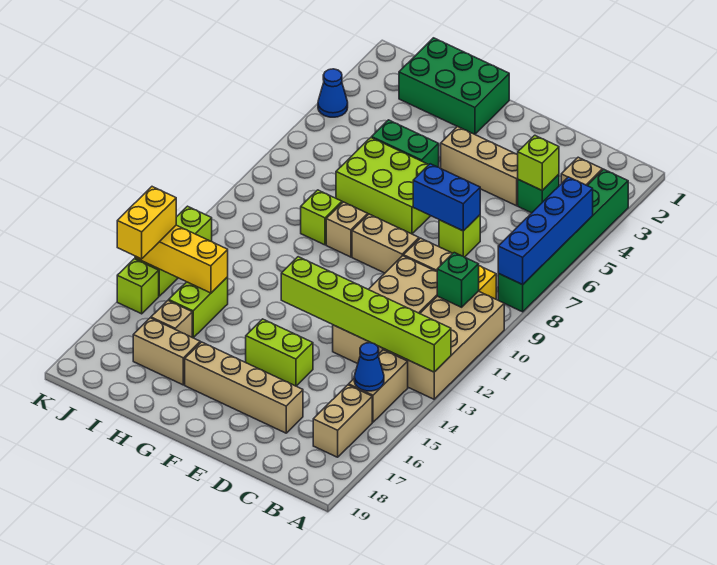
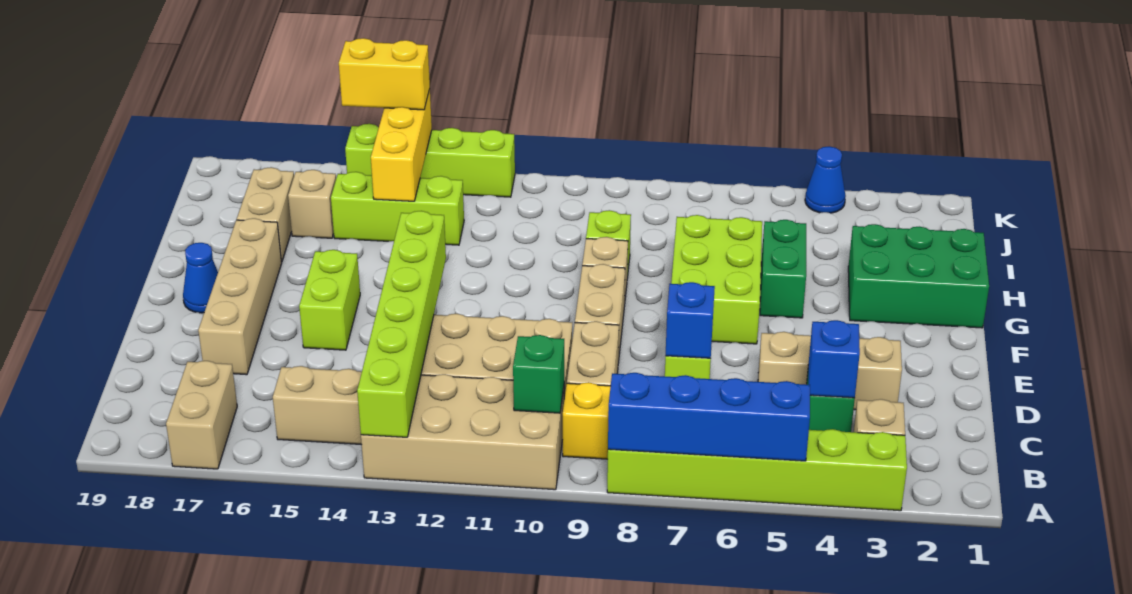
green brick A3:A8 level 1 -> lime brick A3:A8 level 1
blue cone B15 level 2 -> blue cone F18 level 1
tan brick B16:B17 level 1 -> tan brick A17:B17 level 1
lime brick C4 level 2 -> blue brick C4 level 2
tan brick D4:F4 level 1 -> tan brick D3:D5 level 1
blue brick D7:E7 level 2 -> blue brick D7 level 2
green brick G1:I2 level 1 -> green brick G1:H3 level 1
lime brick I14:I15 level 1 -> lime brick I13:I15 level 1

